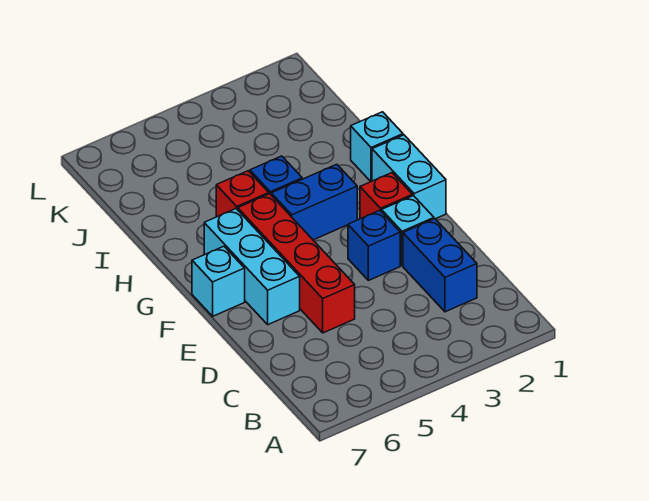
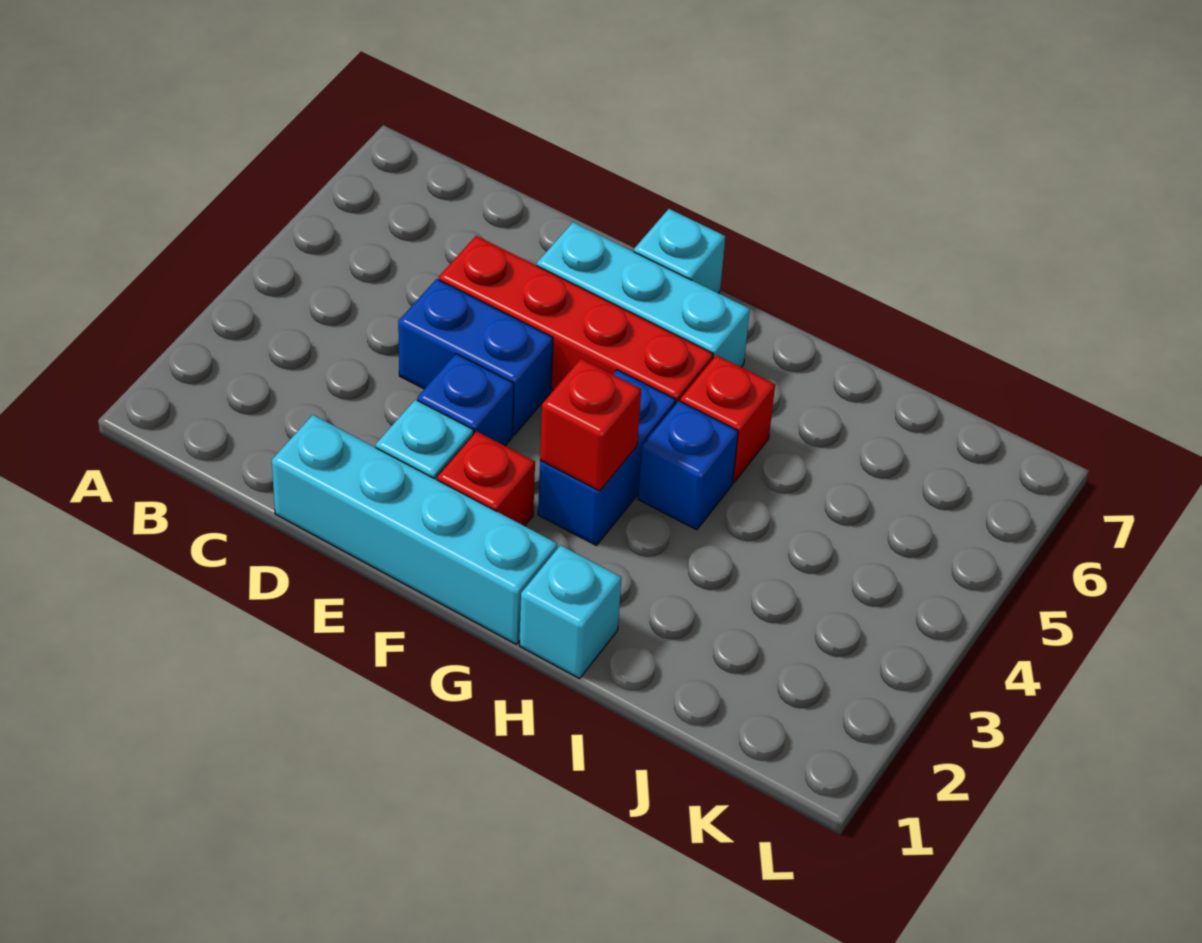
blue brick C2:D2 level 1 -> blue brick D4:E4 level 1
cyan brick F1:G1 level 1 -> cyan brick D1:G1 level 1
none -> red brick G3 level 2

